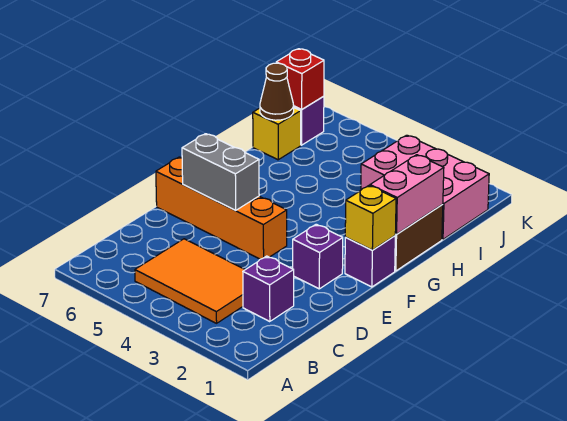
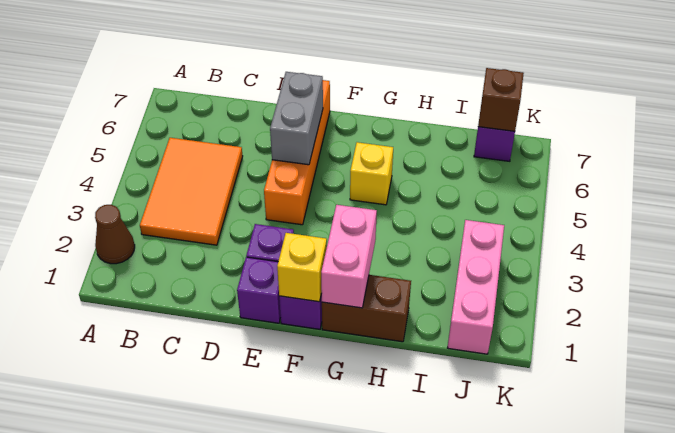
purple brick C2 level 1 -> purple brick E1 level 1
pink brick G1:H1 level 2 -> pink brick G1:G2 level 2
pink brick I1:J3 level 1 -> pink brick J1:J3 level 1
yellow brick I7 level 1 -> yellow brick G5 level 1
brown cone I7 level 2 -> brown cone A2 level 1
red brick J7 level 2 -> brown brick J7 level 2

